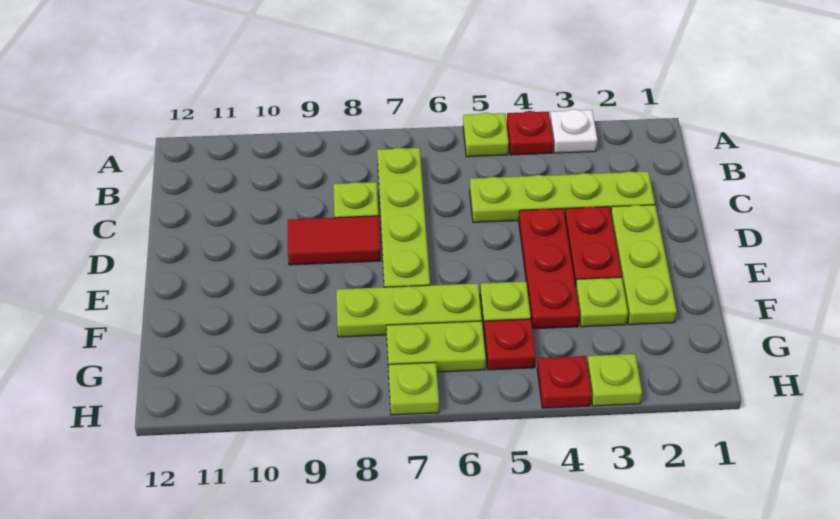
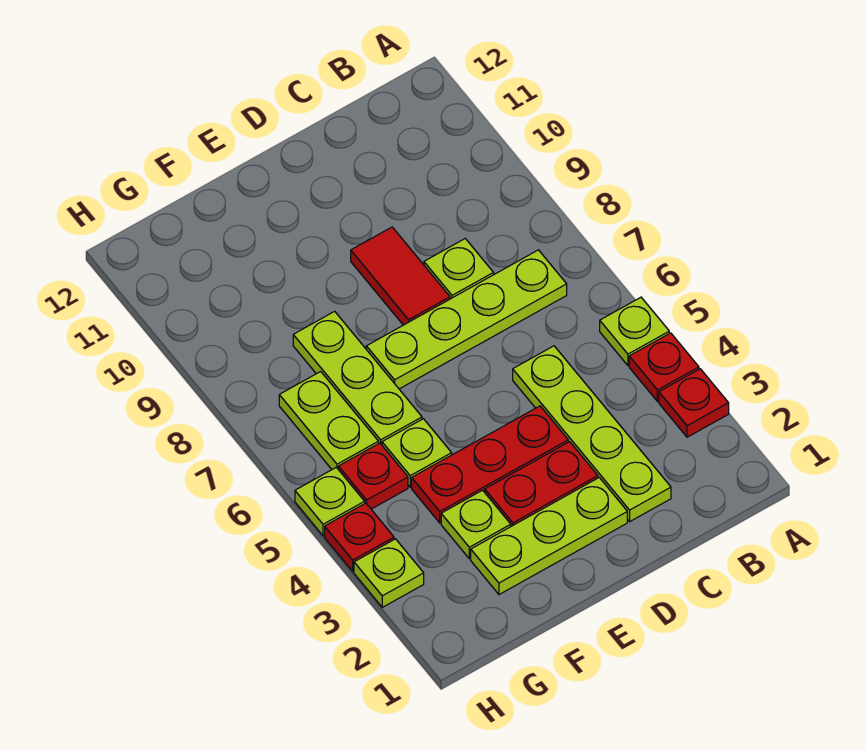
white plate A3 level 1 -> red plate A3 level 1
lime plate H7 level 1 -> lime plate H5 level 1

